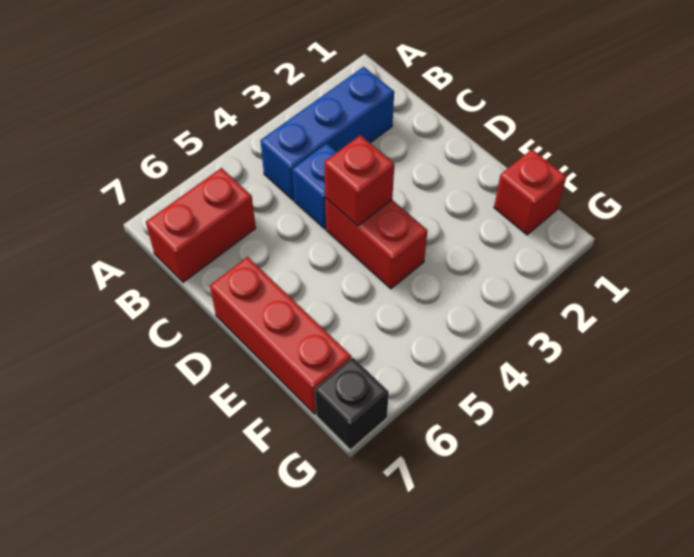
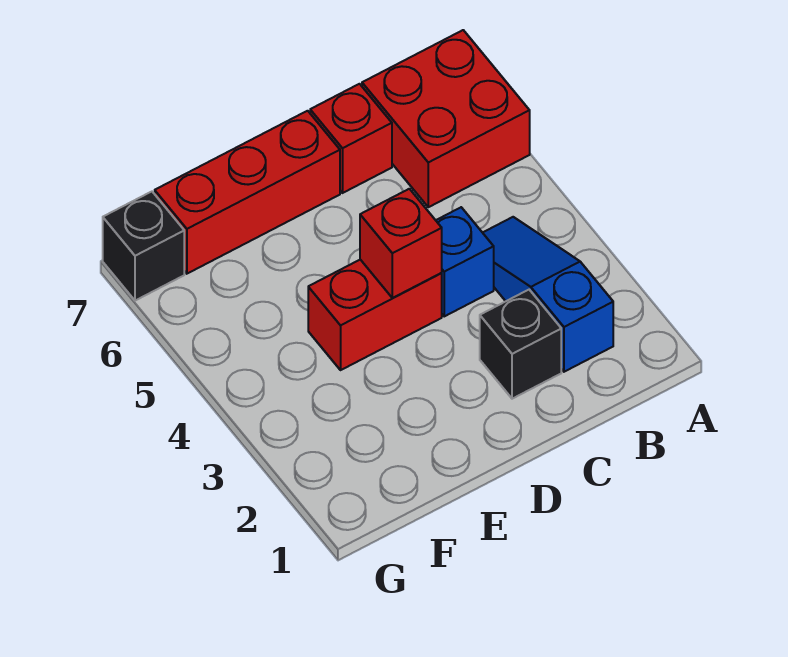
blue brick B2:B4 level 1 -> blue slope B2:B4 level 1 top 2
red brick B6:B7 level 1 -> red brick A6:B7 level 1
none -> black brick C2 level 1
red brick F1 level 1 -> red brick C7 level 1

